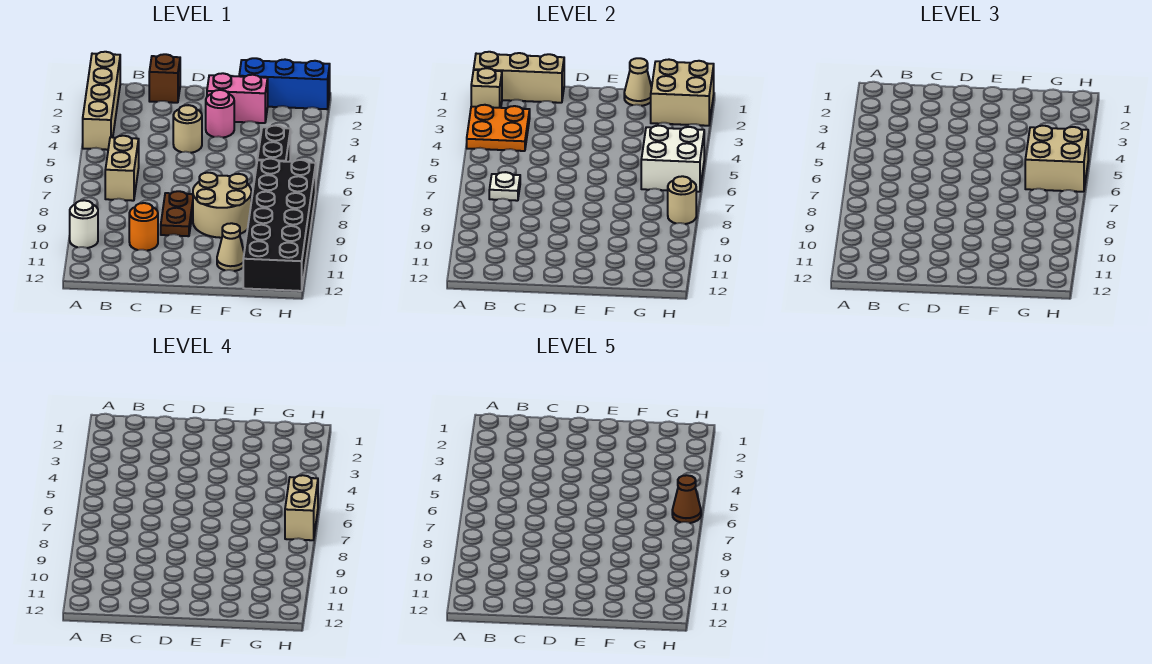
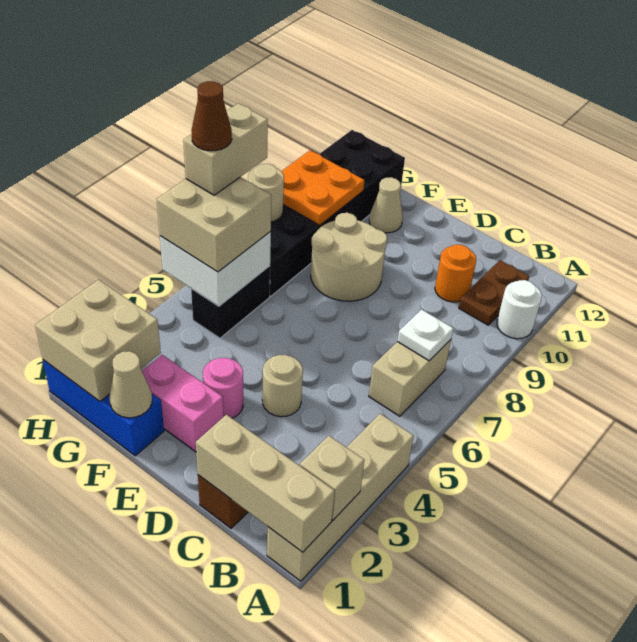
orange plate A3:B4 level 2 -> orange plate G9:H10 level 2
brown plate D8:D9 level 1 -> brown plate B10:B11 level 1

